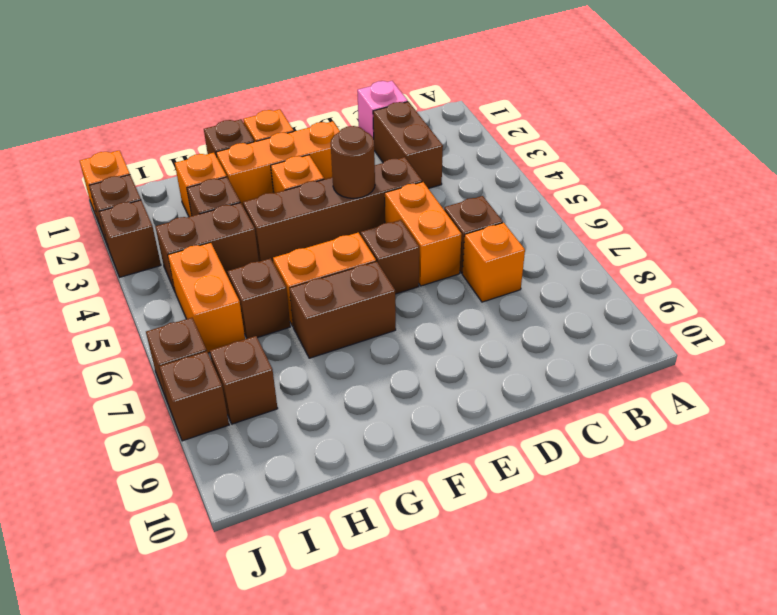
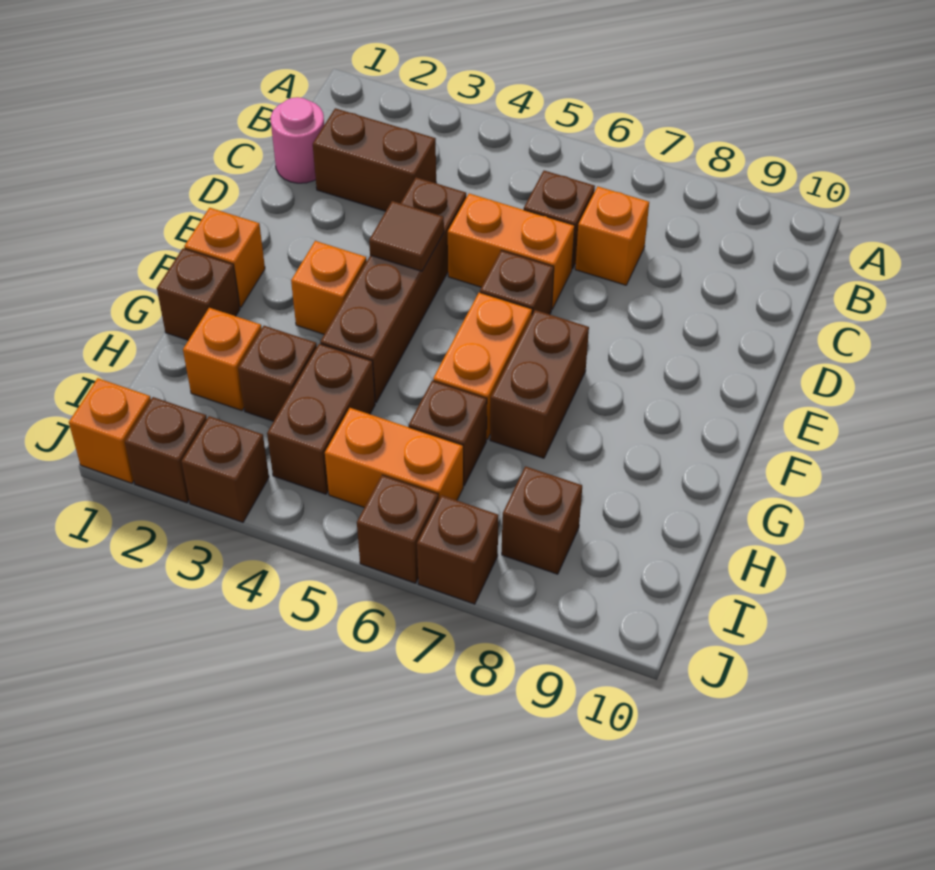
pink brick C1 level 1 -> pink round brick C1 level 1
orange brick E2:G2 level 1 -> none
brown round brick E4 level 2 -> brown tile E4 level 2
brown brick J8 level 1 -> brown brick J6 level 1

